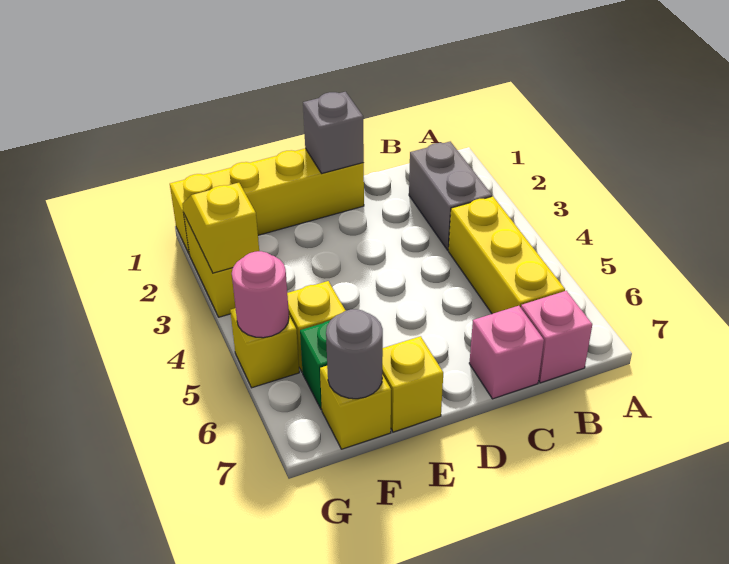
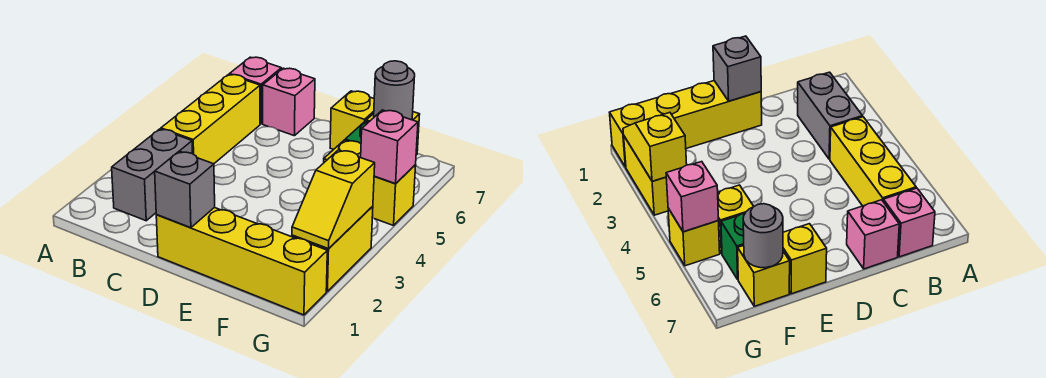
pink round brick G5 level 2 -> pink brick G5 level 2

